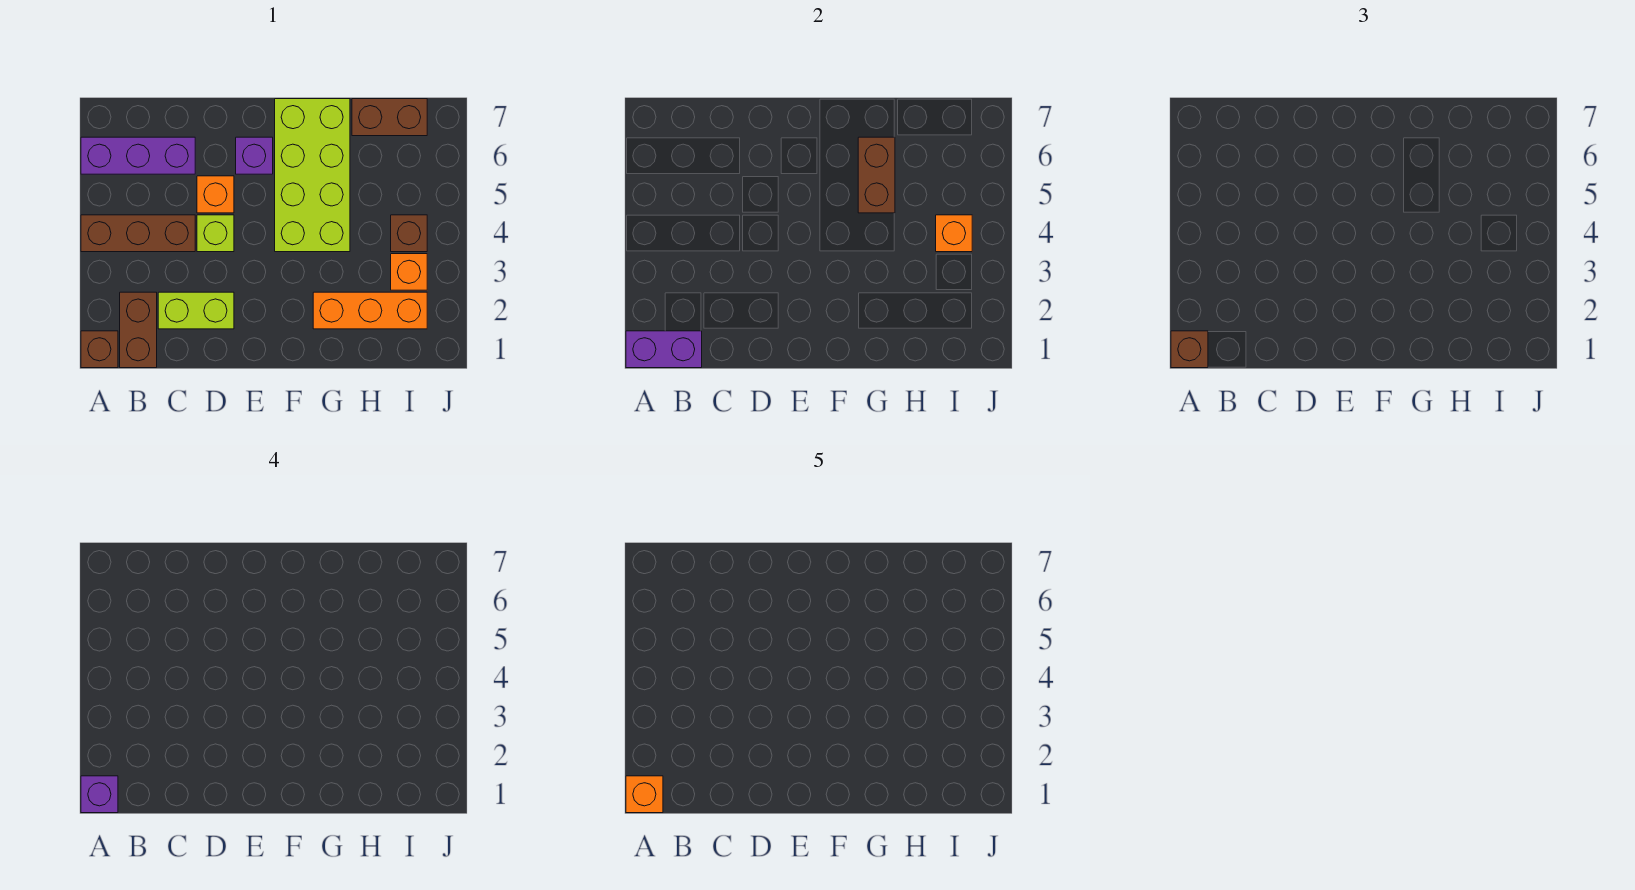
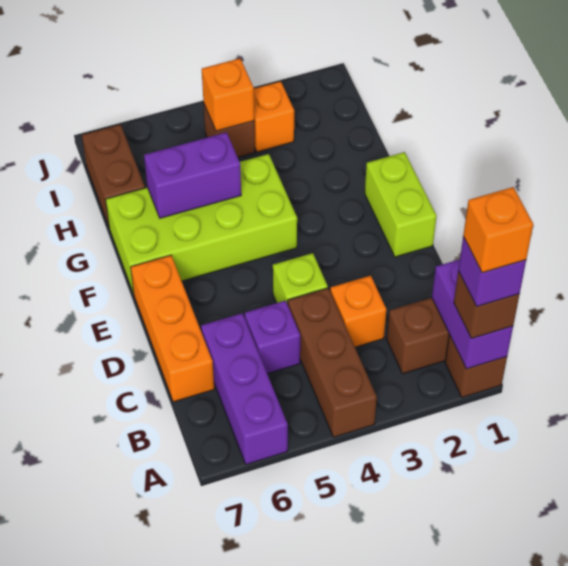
lime brick C2:D2 level 1 -> lime brick E1:F1 level 1
orange brick D5 level 1 -> orange brick C3 level 1
purple brick E6 level 1 -> purple brick C5 level 1
orange brick G2:I2 level 1 -> orange brick C7:E7 level 1
brown brick G5:G6 level 2 -> purple brick G5:G6 level 2

